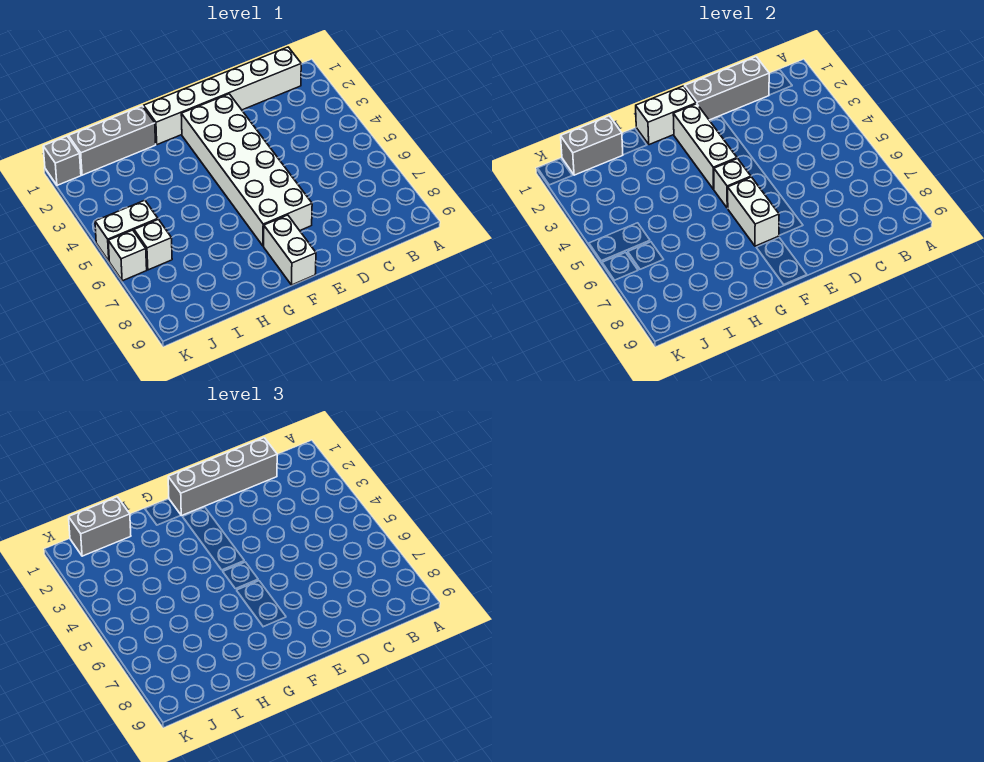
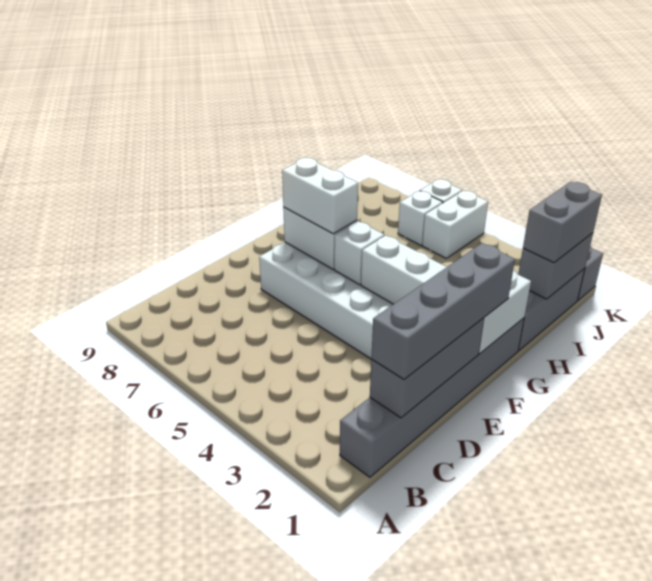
white brick B1:G1 level 1 -> grey brick B1:G1 level 1
white brick F8:F9 level 1 -> white brick F6:F7 level 3

